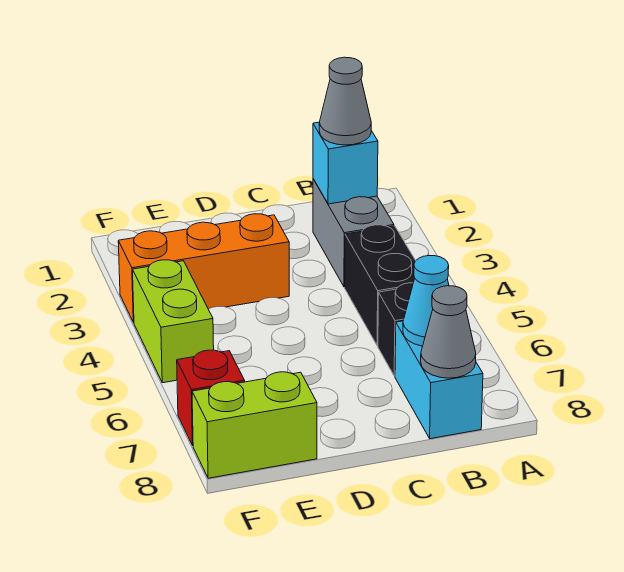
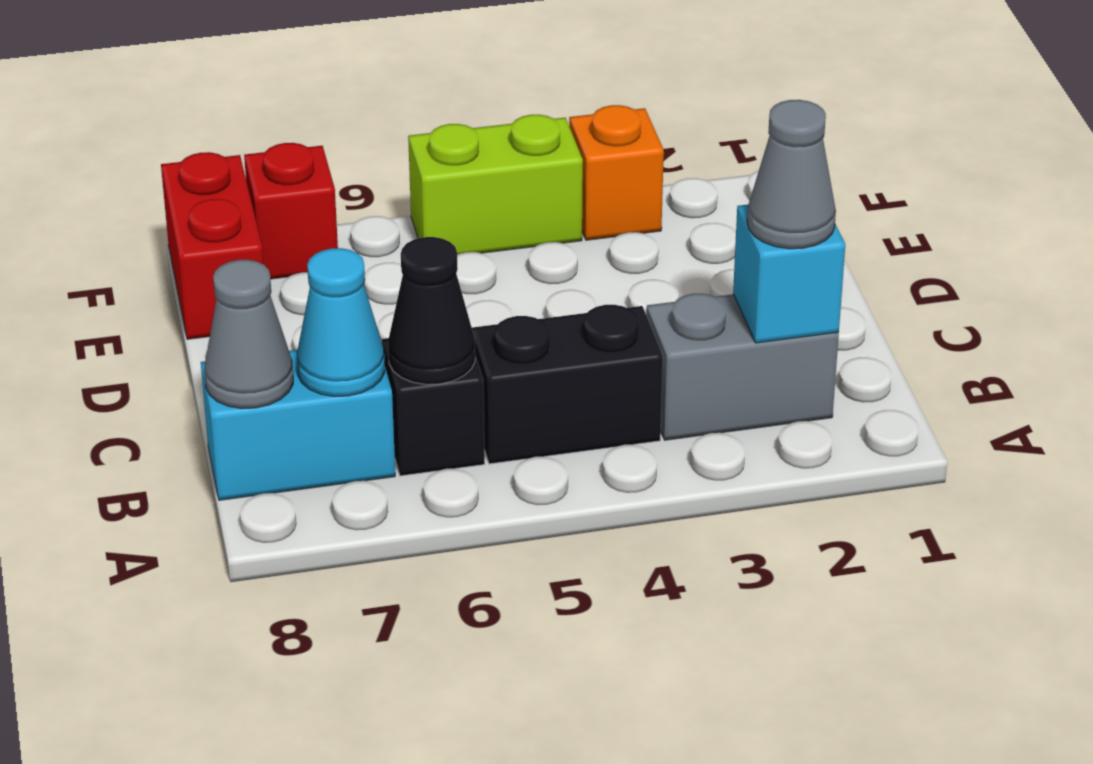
none -> black cone B6 level 2
orange brick D3:F3 level 1 -> orange brick F3 level 1
lime brick E8:F8 level 1 -> red brick E8:F8 level 1

